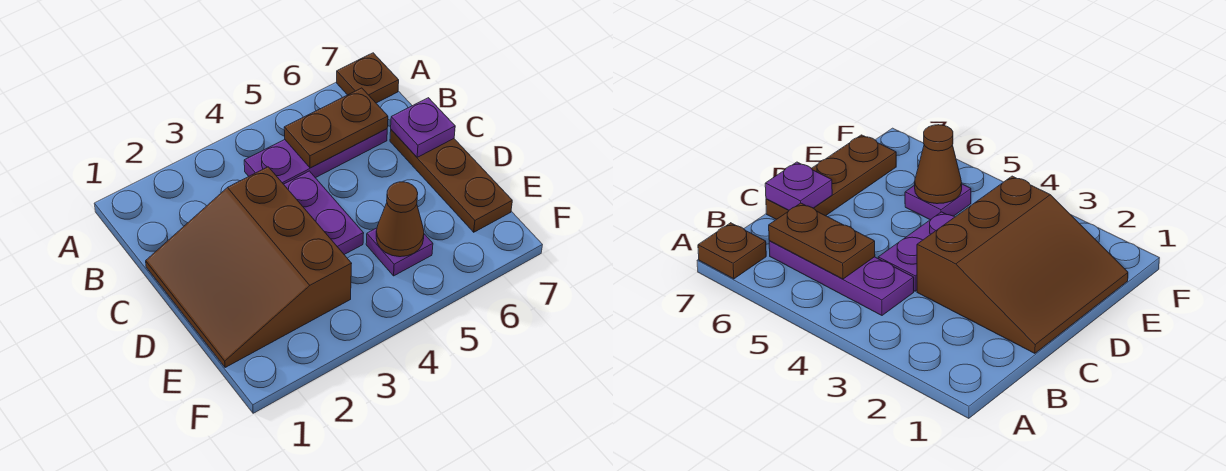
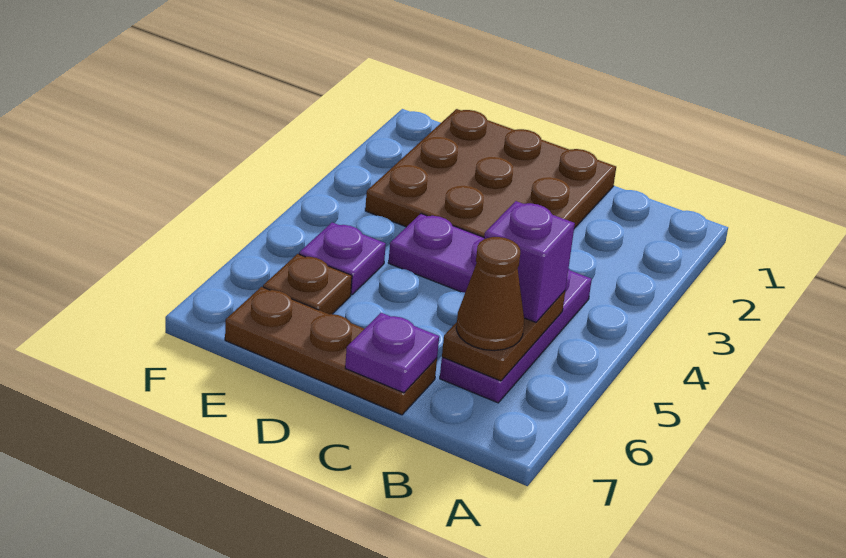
brown plate A7 level 1 -> brown plate E6 level 1
none -> purple brick B5 level 3
brown slope C1:E3 level 1 top 3 -> brown plate C1:E3 level 1
brown cone E5 level 2 -> brown cone B6 level 3

